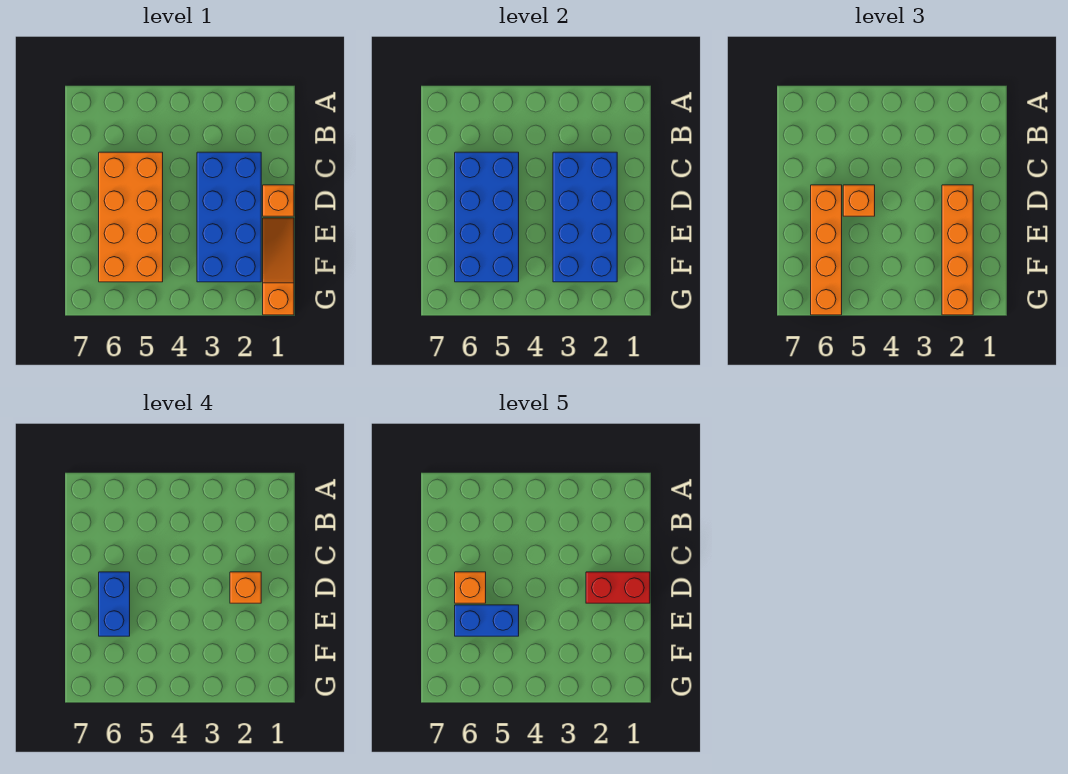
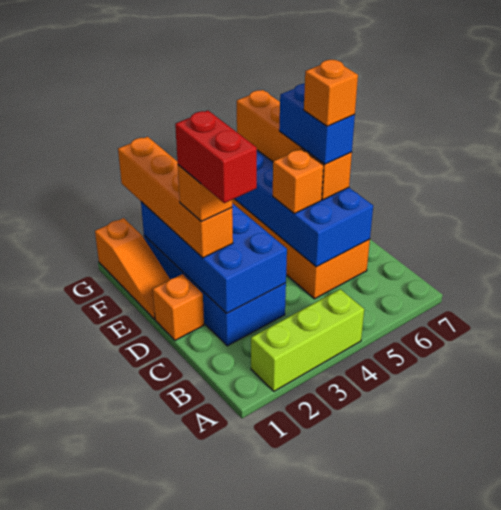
none -> lime brick A2:A4 level 1
red brick D1:D2 level 5 -> red brick C2:D2 level 5
blue brick E5:E6 level 5 -> none

